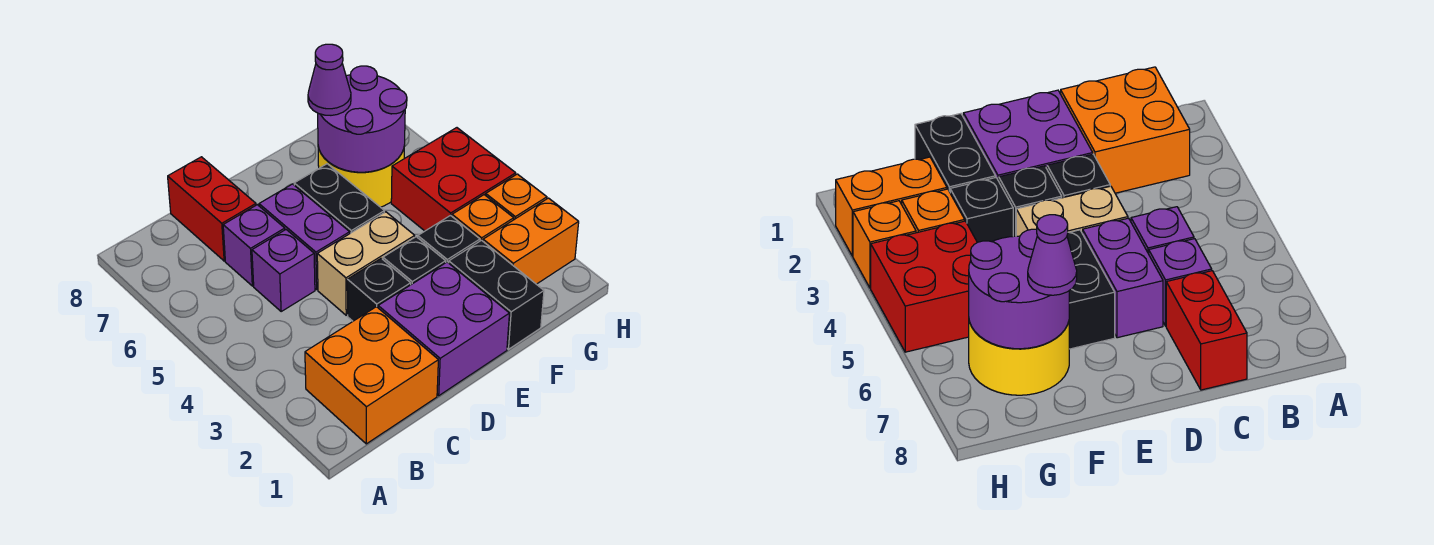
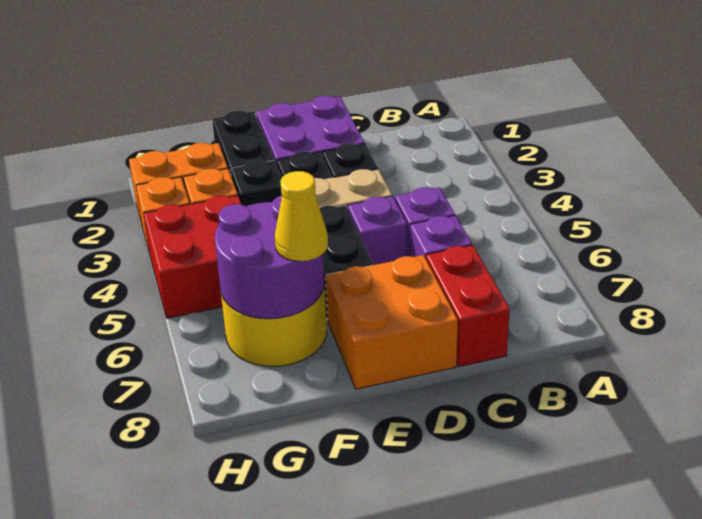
orange brick B1:C2 level 1 -> orange brick D7:E8 level 1
purple brick D5:D6 level 1 -> purple brick D5 level 1
purple cone F7 level 3 -> yellow cone F7 level 3

